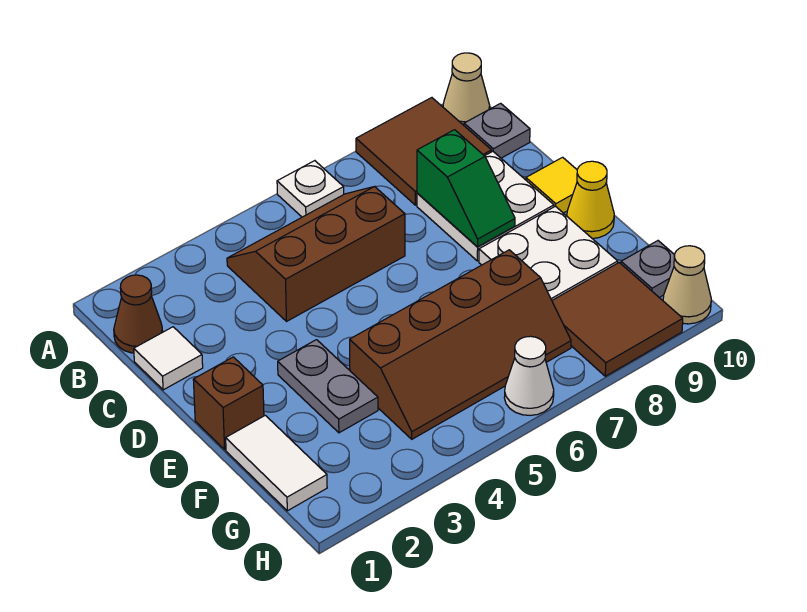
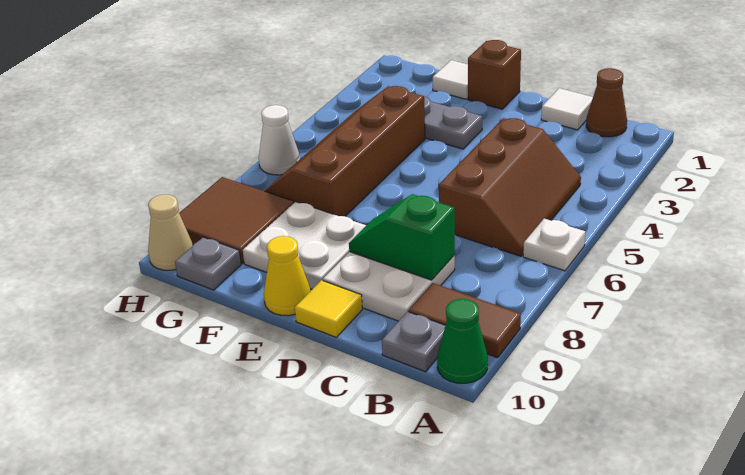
brown tile A8:B9 level 1 -> brown tile A9:B9 level 1
tan cone A10 level 1 -> green cone A10 level 1
white tile F1:G1 level 1 -> white tile F1 level 1

